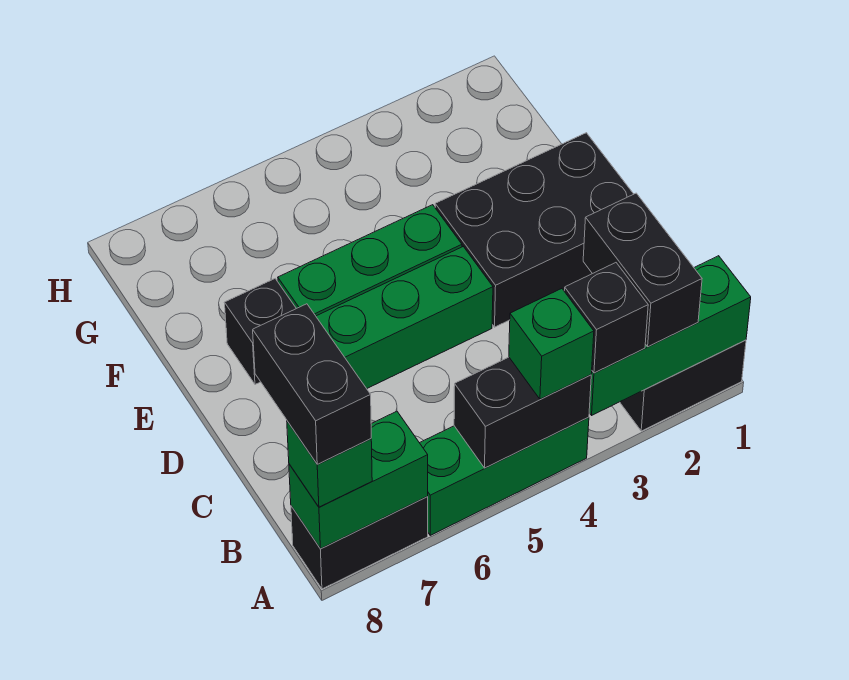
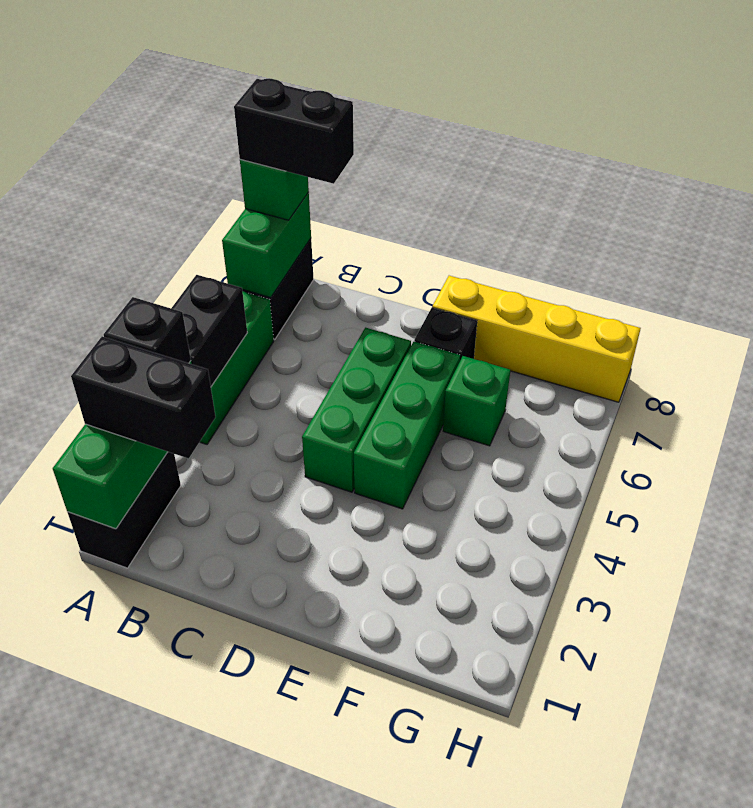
green brick A4 level 3 -> green brick F6 level 1
black brick D1:E3 level 1 -> none
none -> yellow brick E8:H8 level 1

